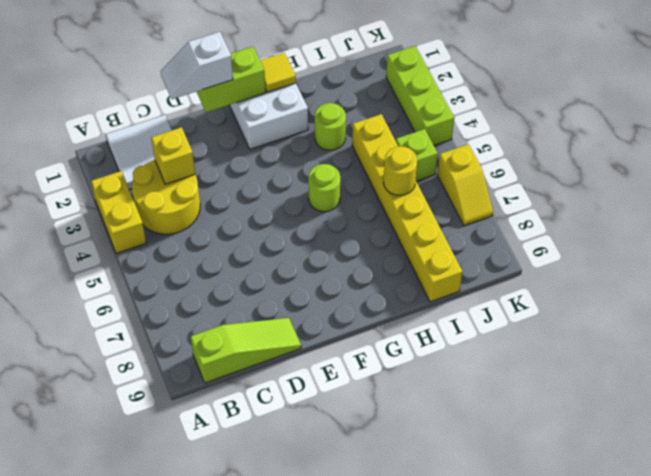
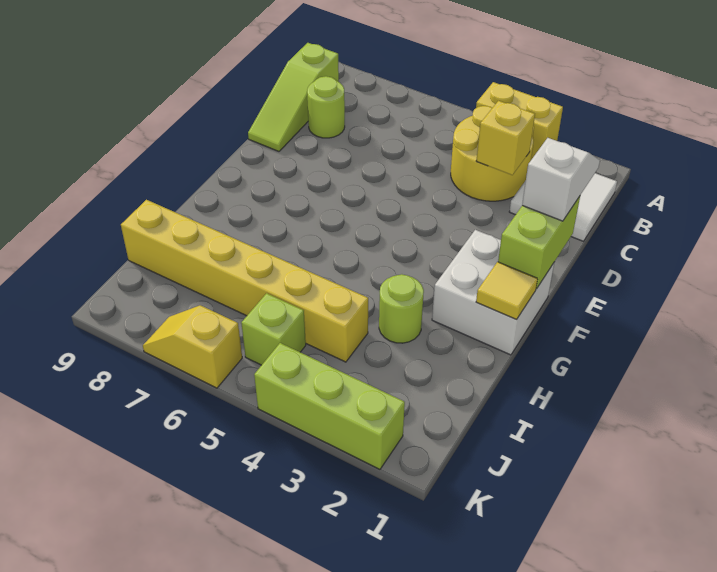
lime round brick G5 level 1 -> lime round brick C8 level 1
yellow round brick I6 level 2 -> none

